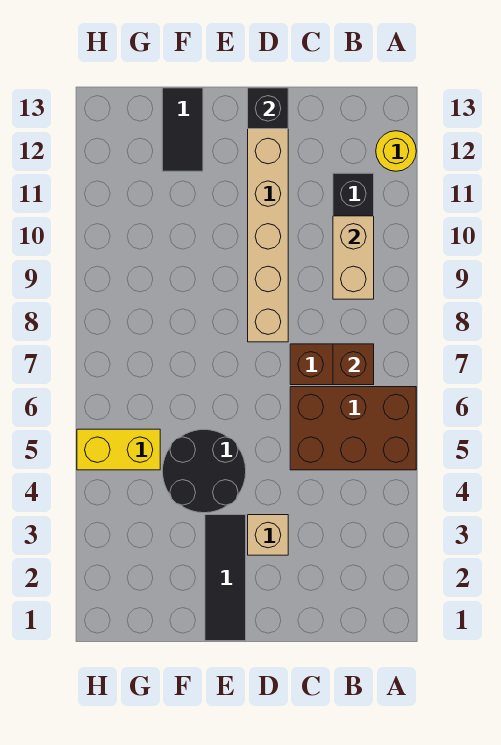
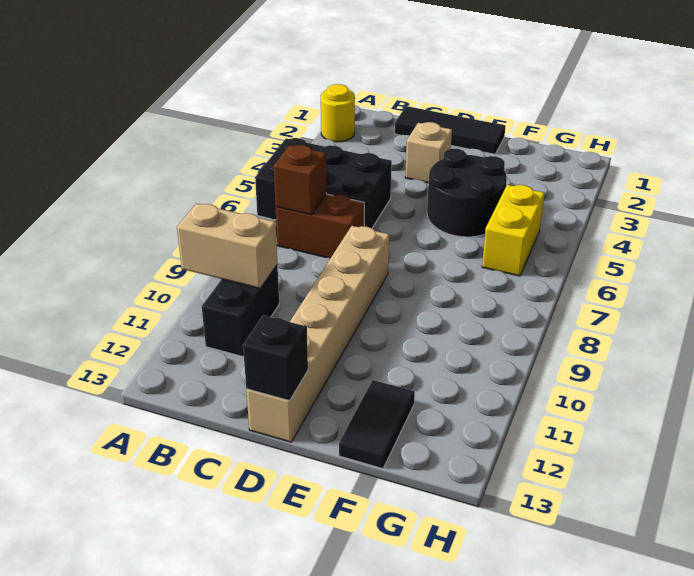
brown brick A5:C6 level 1 -> black brick A5:C6 level 1
yellow round brick A12 level 1 -> yellow round brick A2 level 1
tan brick B9:B10 level 2 -> tan brick A10:B10 level 2
black tile E1:E3 level 1 -> black tile C1:E1 level 1
yellow brick G5:H5 level 1 -> yellow brick G5:G6 level 1

